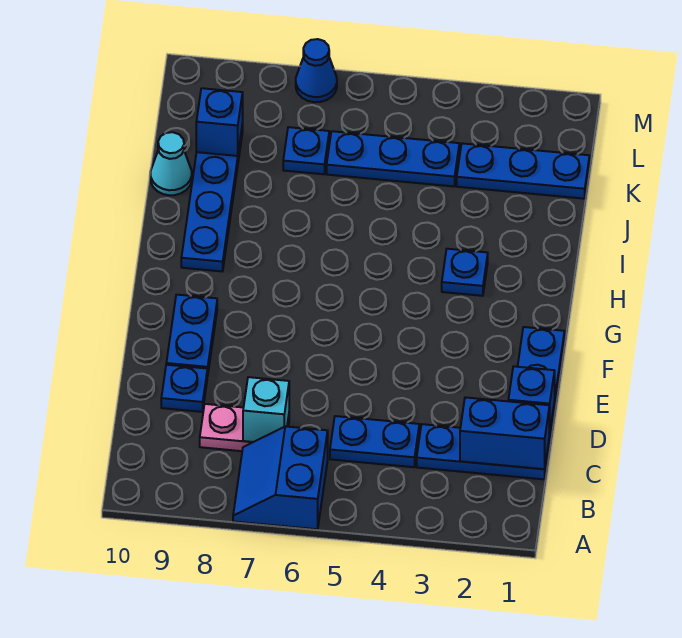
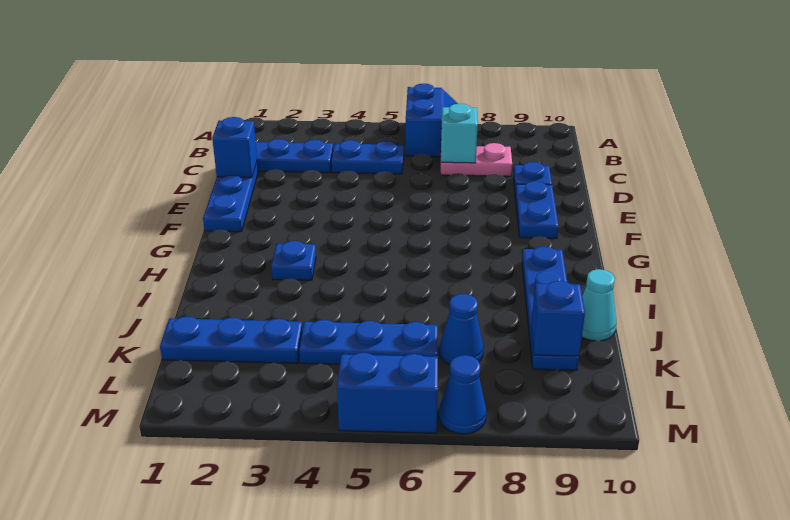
blue brick C1:C2 level 2 -> blue brick M5:M6 level 1
blue plate K7 level 1 -> blue cone K7 level 1

